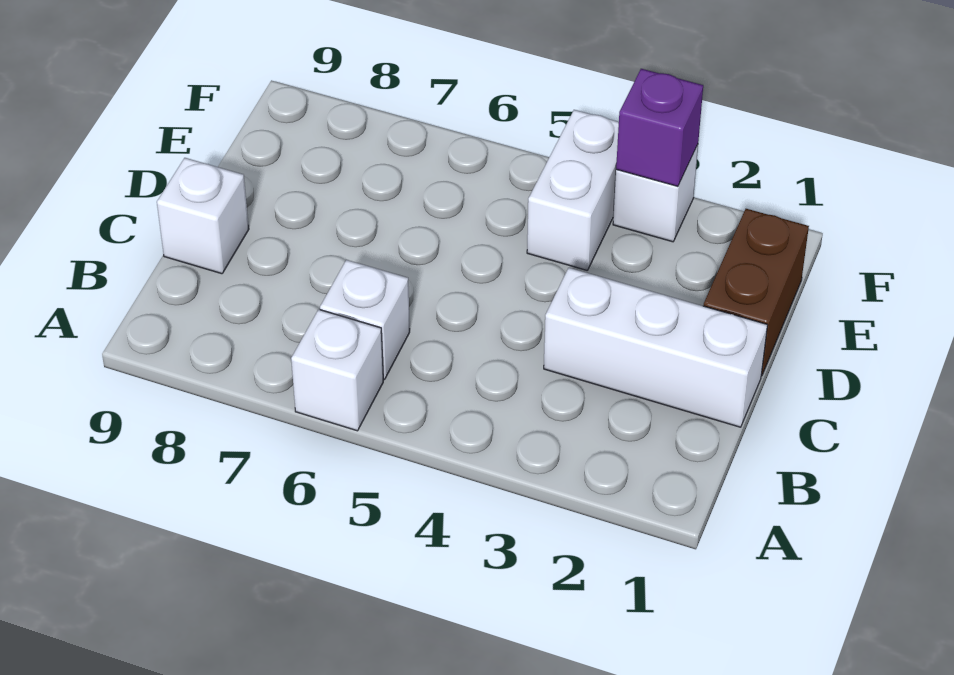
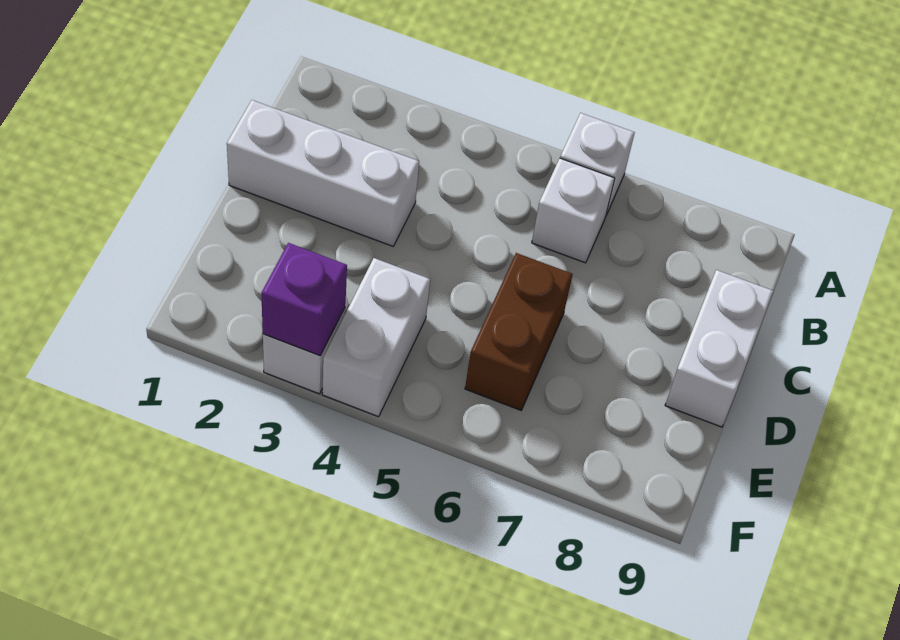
white brick C9 level 1 -> white brick C9:D9 level 1
brown brick D1:E1 level 1 -> brown brick D6:E6 level 1

